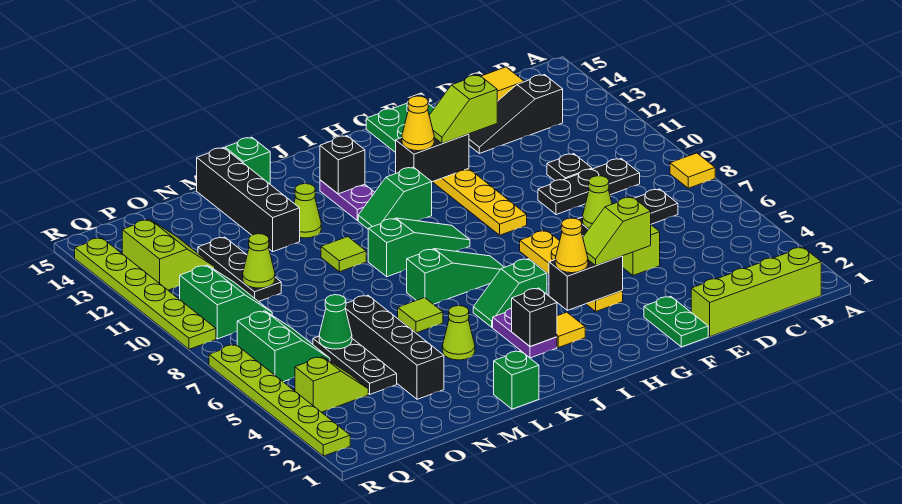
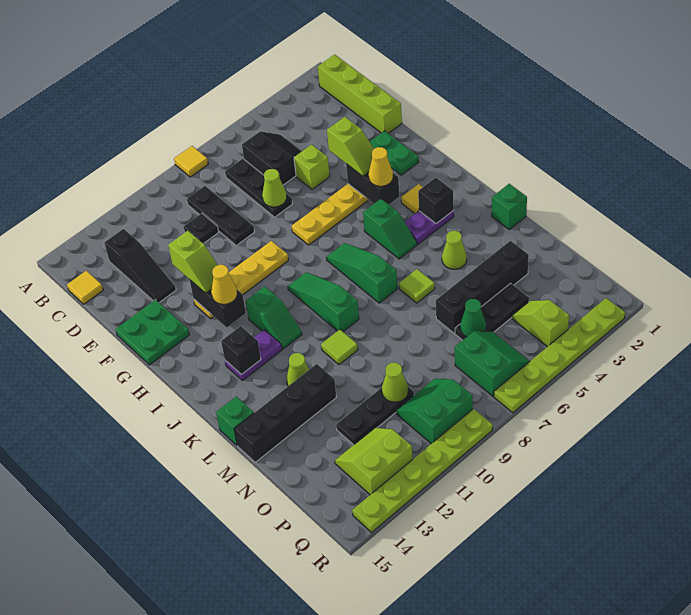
none -> black slope C5:D6 level 1 top 6
green plate F1:F2 level 1 -> green plate F2:G2 level 1
green slope P6:Q7 level 1 top Q -> green slope P6:Q7 level 1 top 7

